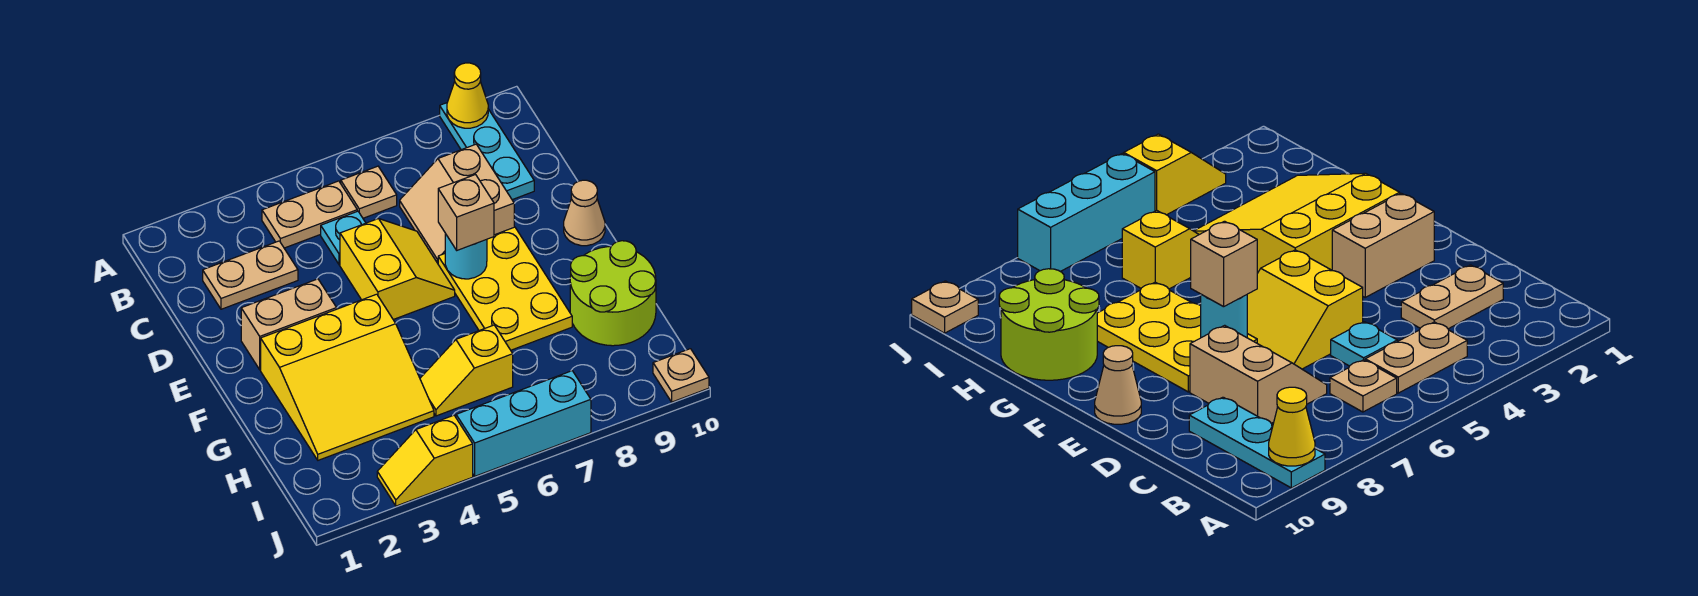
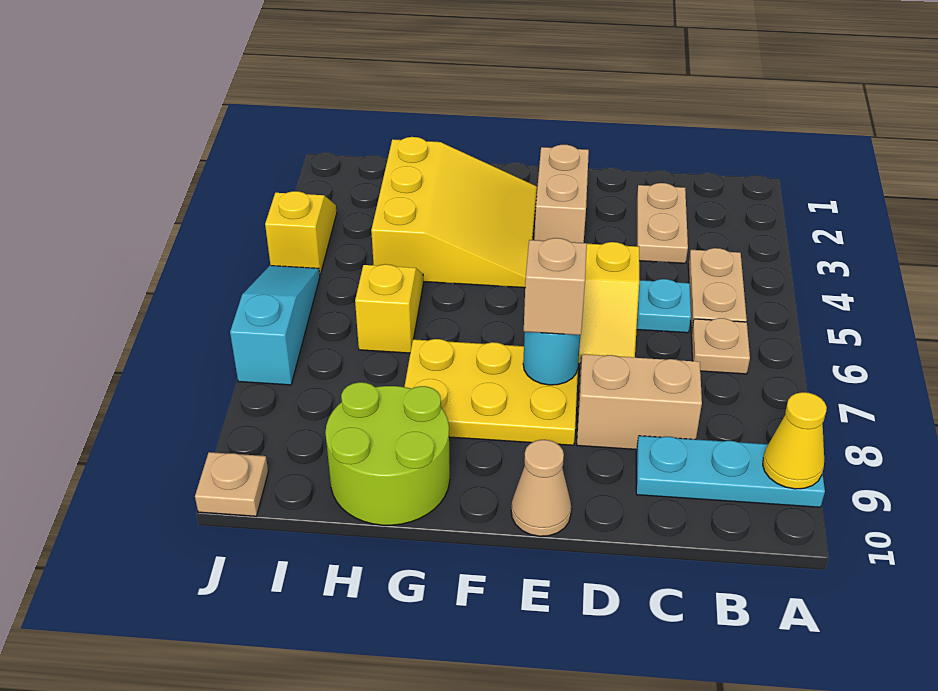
yellow slope F2:H4 level 1 top F -> yellow slope F2:H4 level 1 top H
cyan brick J5:J7 level 1 -> cyan slope J5:J7 level 1 top 7

